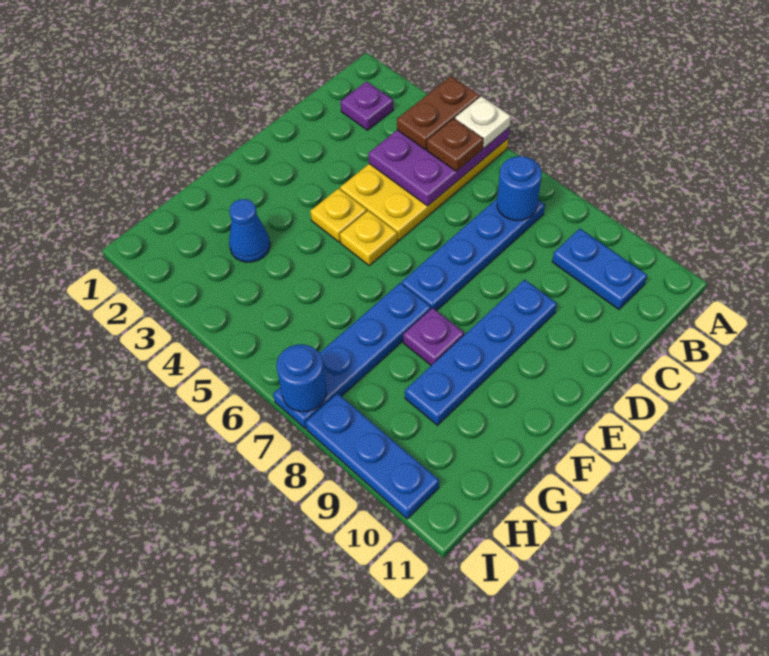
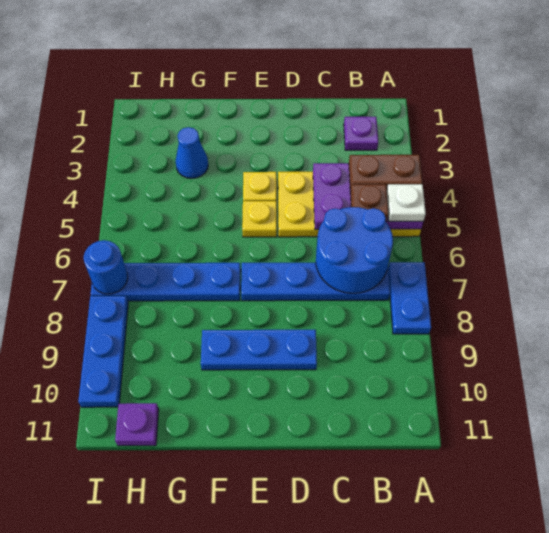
blue round brick B7 level 2 -> blue round brick B6:C7 level 2
blue plate B9:B10 level 1 -> blue plate A7:A8 level 1
blue plate D9:G9 level 1 -> blue plate D9:F9 level 1
purple plate F8 level 1 -> purple plate H11 level 1

